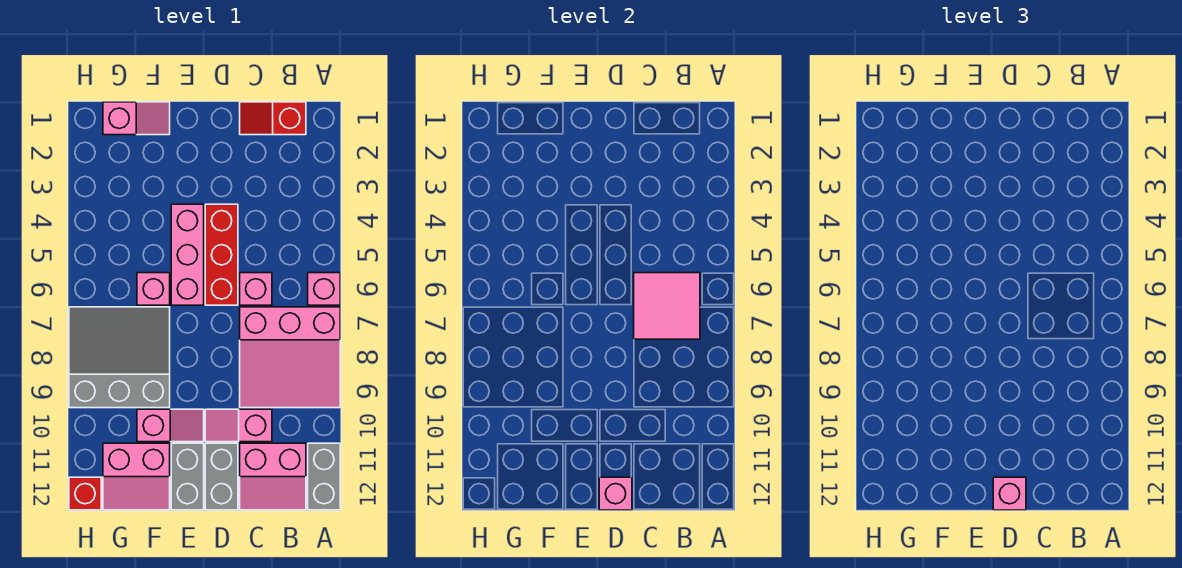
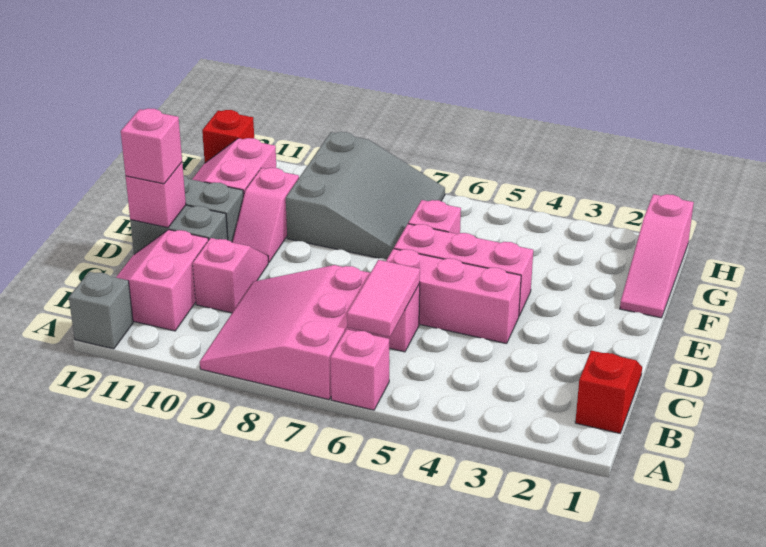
grey brick A11:A12 level 1 -> grey brick A12 level 1
pink tile B6:C7 level 2 -> pink tile B6:C6 level 2
red brick D4:D6 level 1 -> pink brick D4:D6 level 1
pink slope F1:G1 level 1 top G -> pink slope F1:H1 level 1 top H

